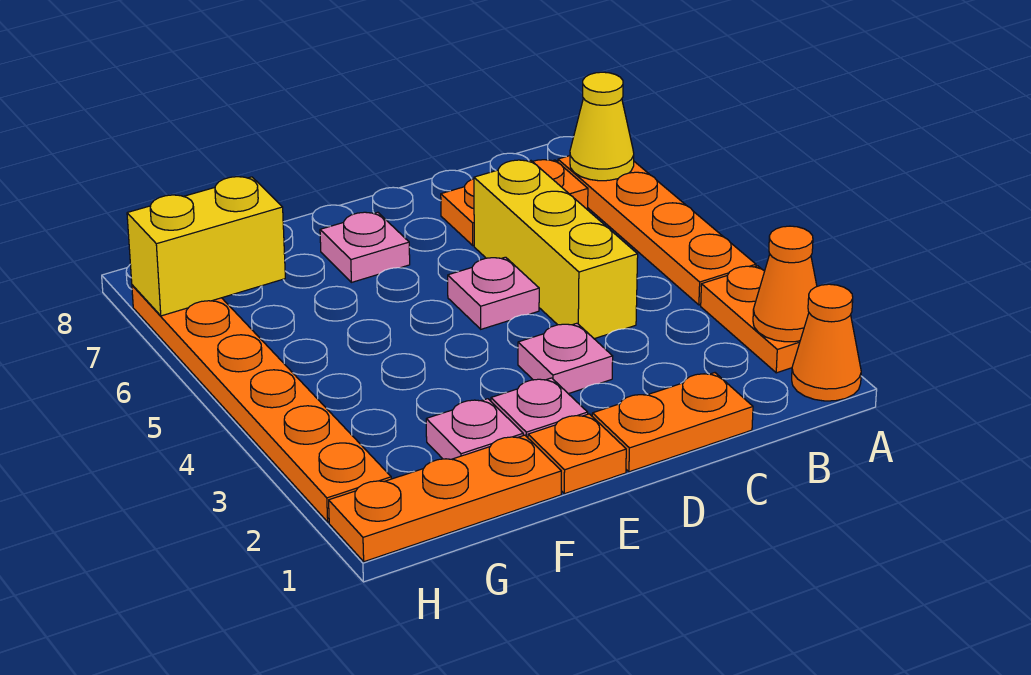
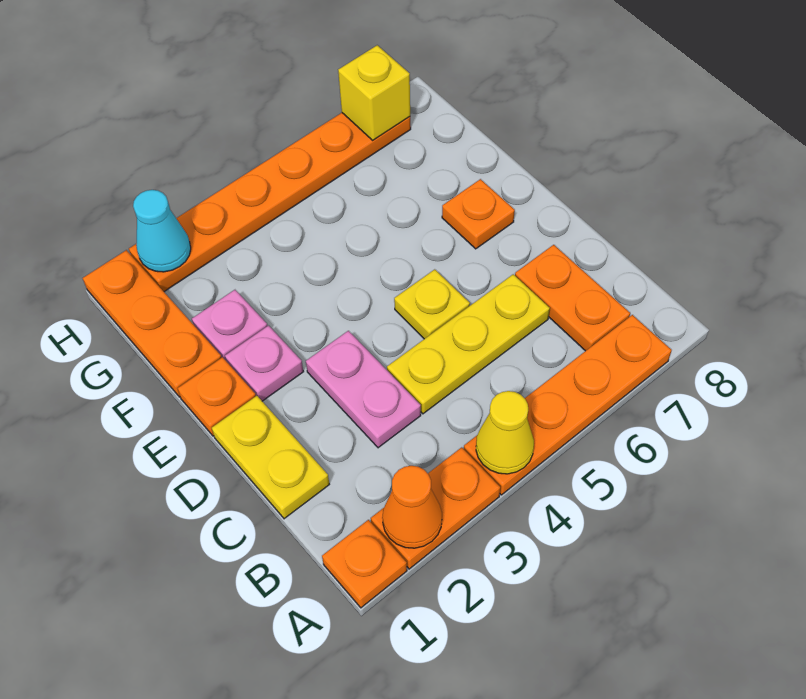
orange cone A1 level 1 -> orange plate A1 level 1
yellow cone A7 level 2 -> yellow cone A4 level 2
orange plate C1:D1 level 1 -> yellow plate C1:D1 level 1
yellow brick C4:C6 level 1 -> yellow plate C4:C6 level 1
pink plate D3 level 1 -> pink plate C3:D3 level 1
pink plate D5 level 1 -> yellow plate D5 level 1
pink plate E7 level 1 -> orange plate E7 level 1
yellow brick G7:H7 level 2 -> yellow brick H7 level 2
none -> cyan cone H2 level 2

